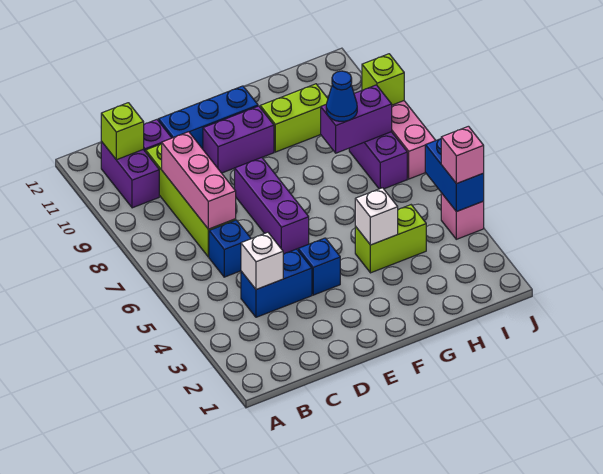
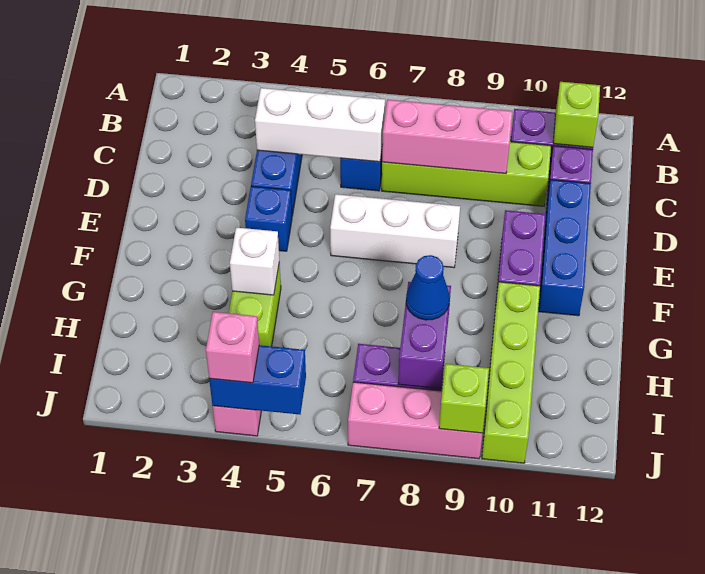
white brick C4 level 2 -> white brick C4:C6 level 2
purple brick E6:E8 level 1 -> white brick E6:E8 level 1
lime brick G10:H10 level 1 -> lime brick G10:J10 level 1

